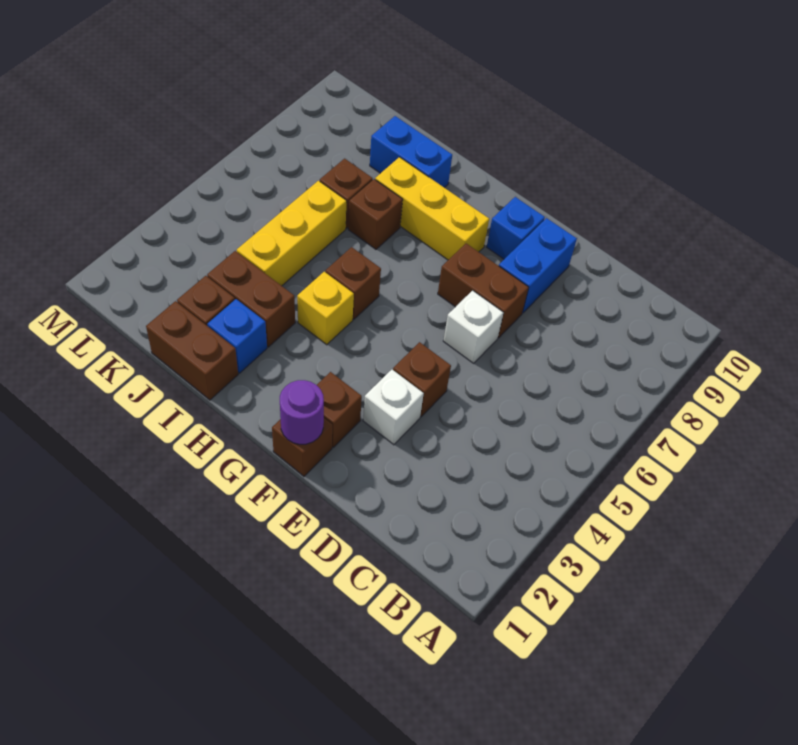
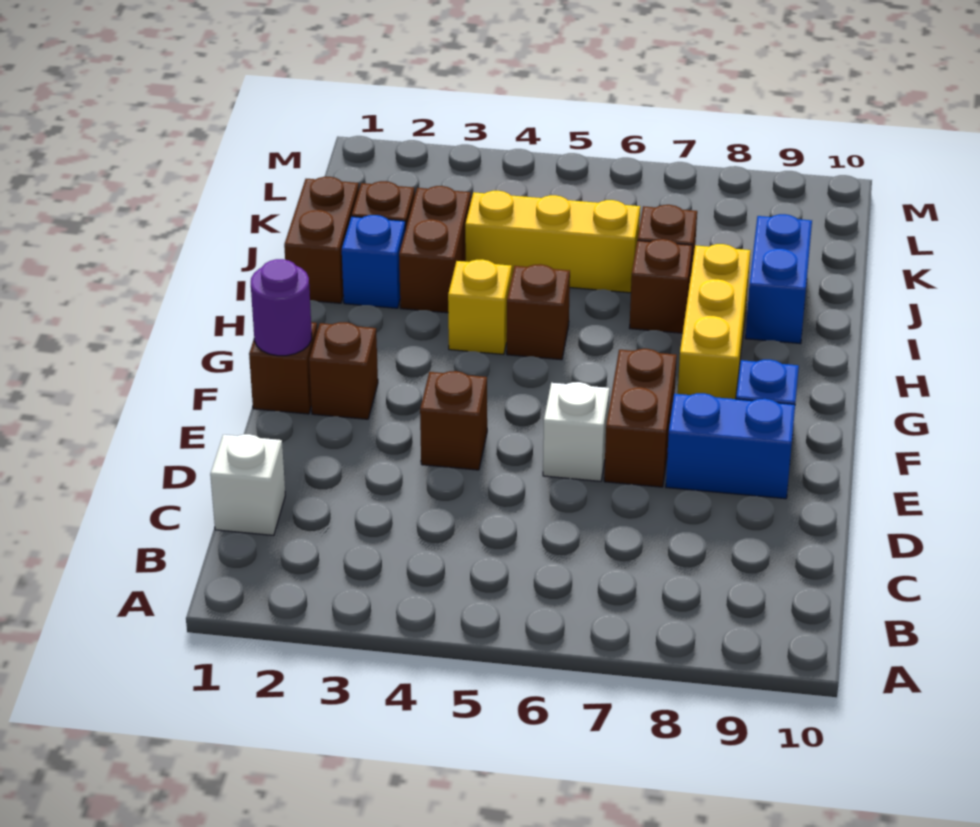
white brick E3 level 1 -> white brick C1 level 1

